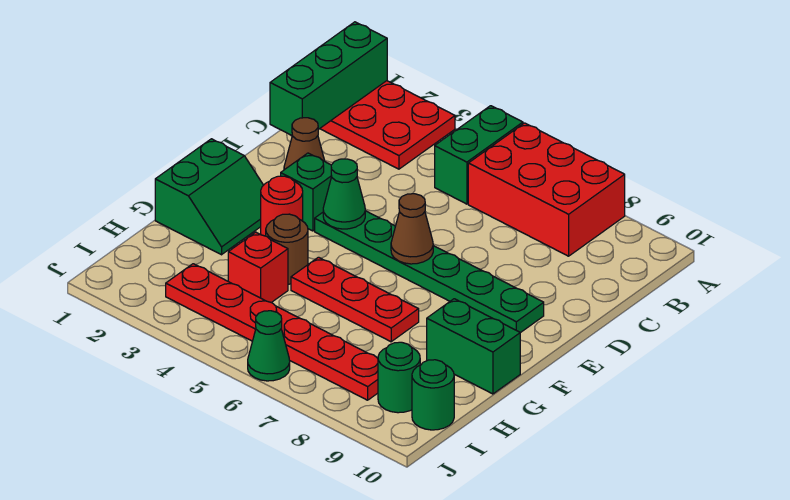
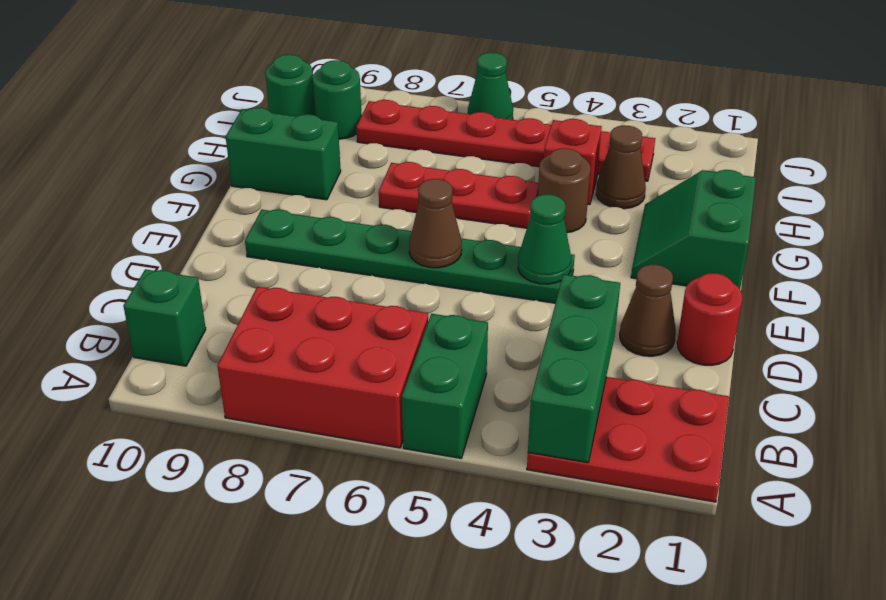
green brick A1:C1 level 2 -> green brick A3:C3 level 2
green brick E3 level 1 -> green brick B10 level 1
red round brick F3 level 1 -> red round brick D1 level 1
none -> brown cone H3 level 1

